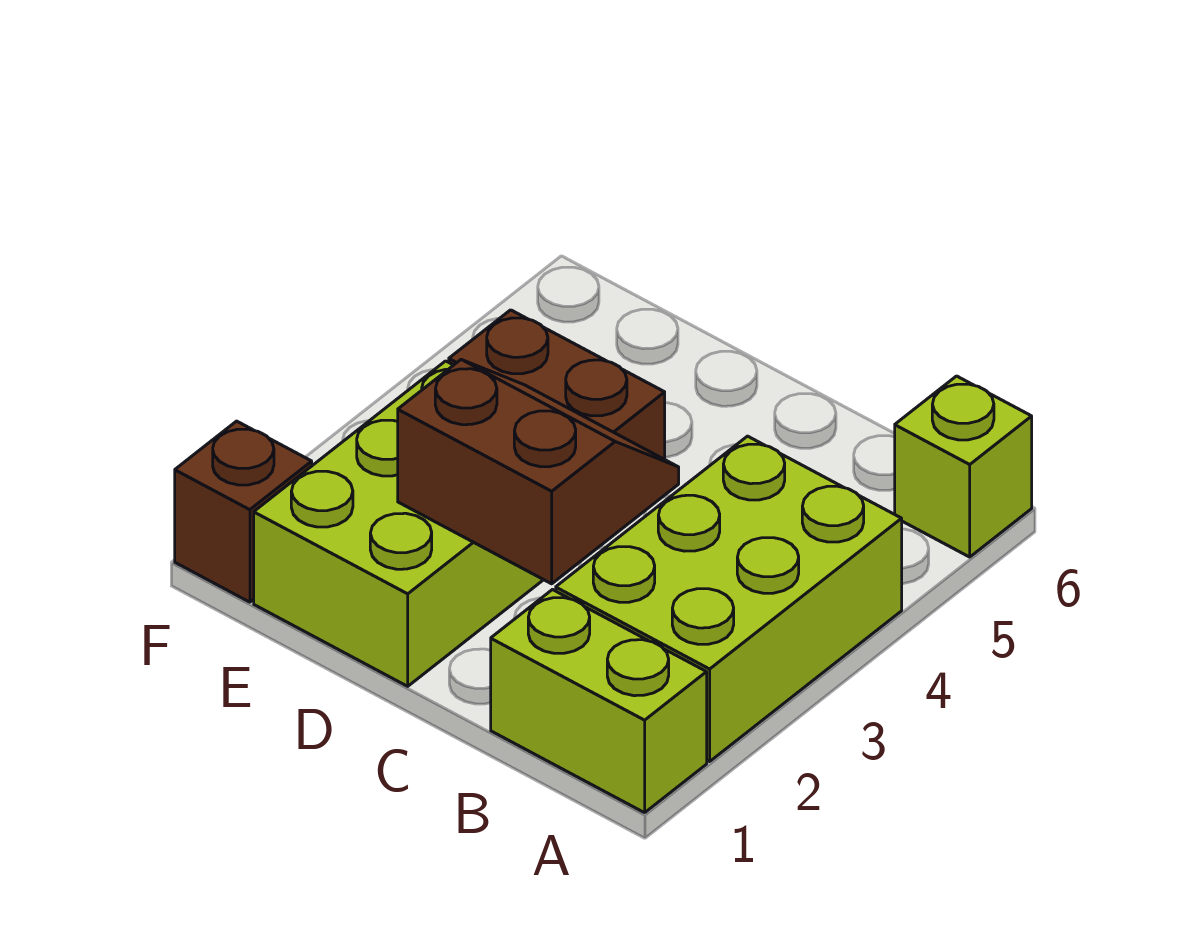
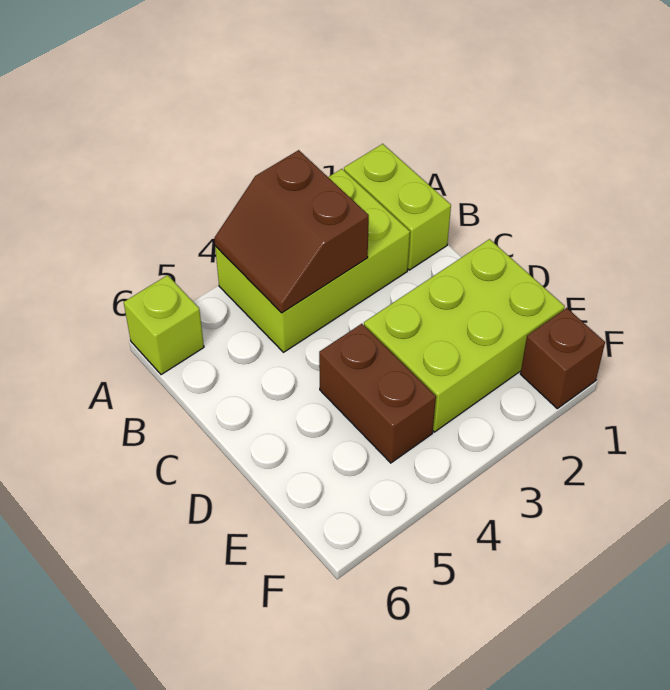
brown slope C2:D3 level 2 top 2 -> brown slope A3:B4 level 2 top 3

